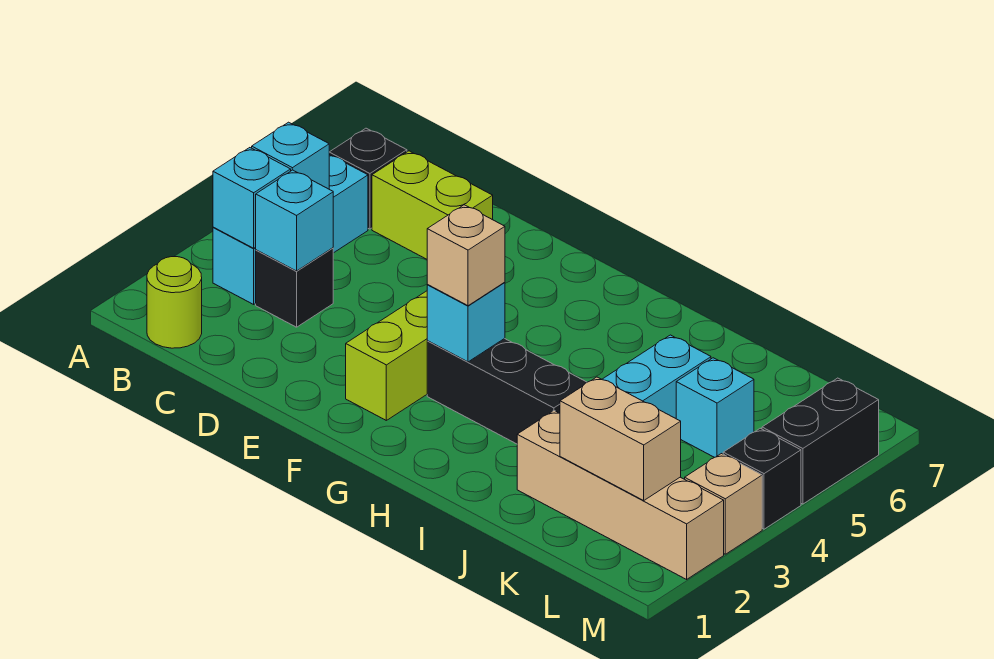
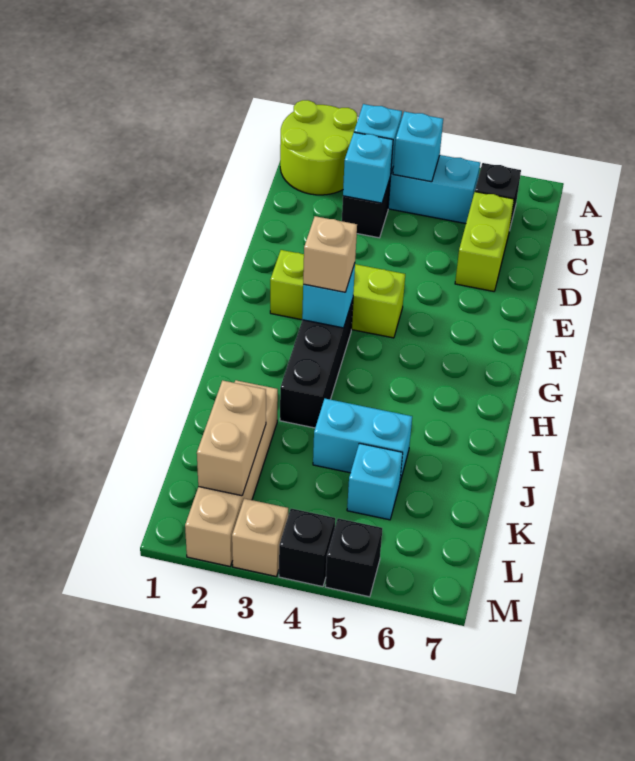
lime round brick B1 level 1 -> lime round brick A1:B2 level 1
black brick M5:M6 level 1 -> black brick M5 level 1

